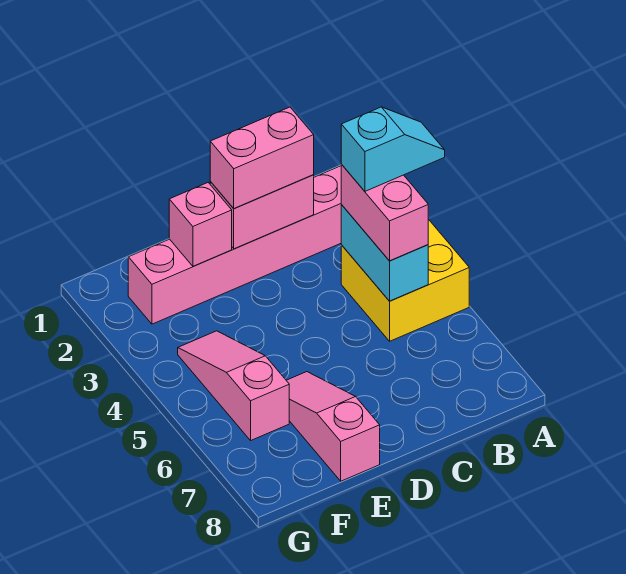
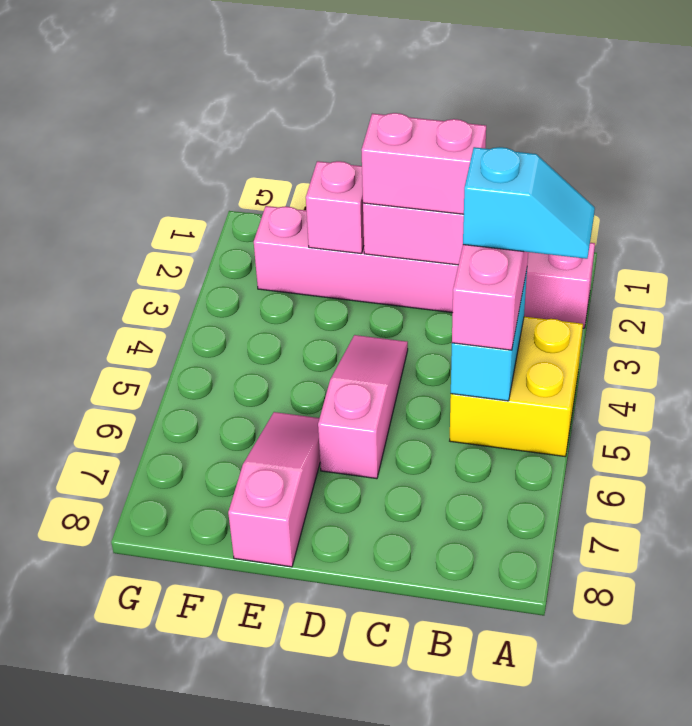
pink slope F4:F6 level 1 top 6 -> pink slope D4:D6 level 1 top 6

